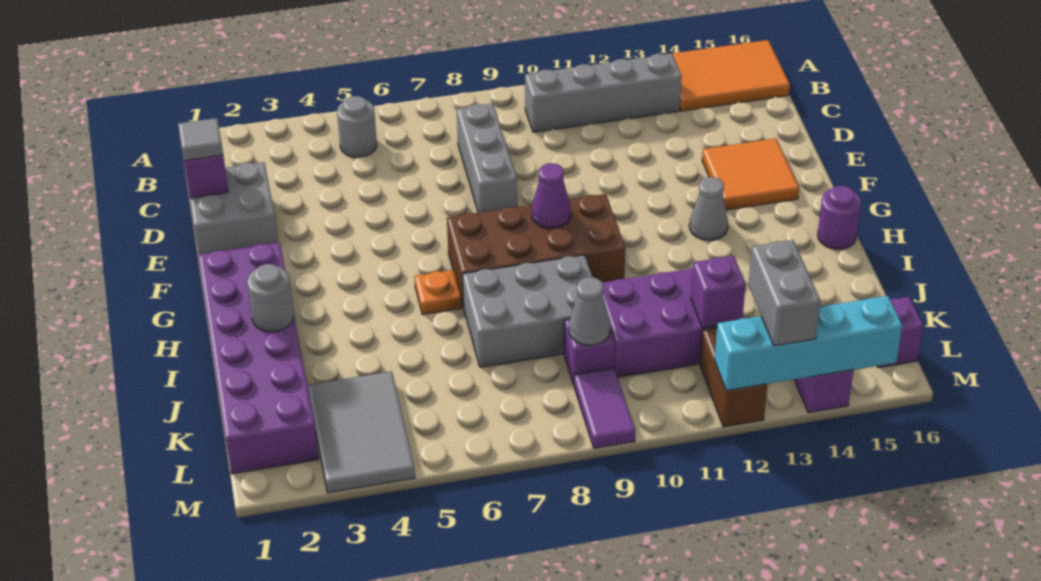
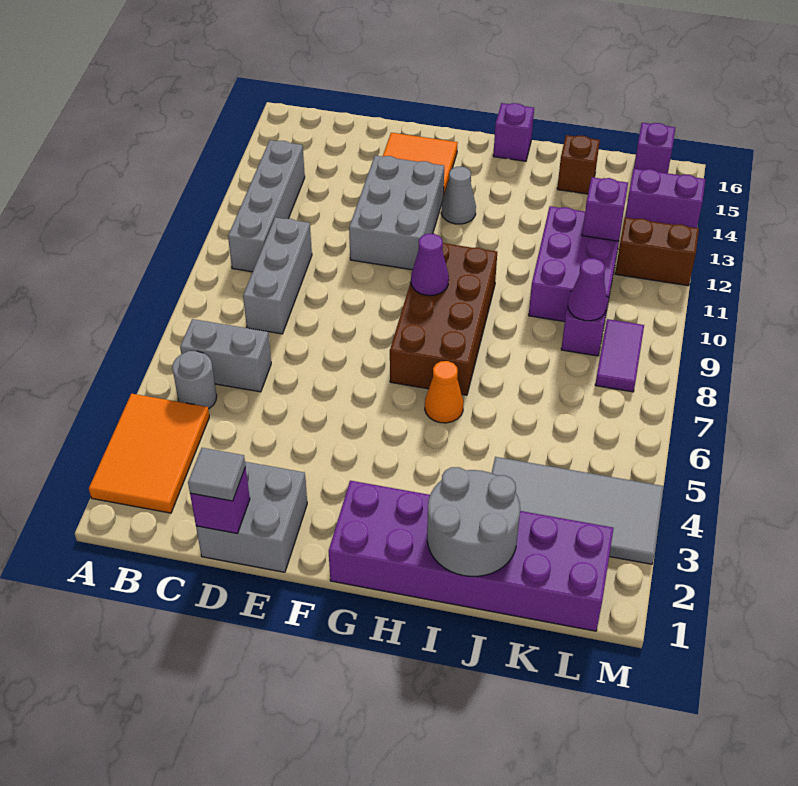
orange tile A14:B16 level 1 -> orange tile A2:B4 level 1
grey brick C8:E8 level 1 -> grey brick C8:C10 level 1
orange plate H6 level 1 -> orange cone H6 level 1
purple round brick H16 level 1 -> purple brick H16 level 1
grey round brick I2 level 2 -> grey round brick I1:J2 level 2
grey brick I7:J9 level 1 -> grey brick E11:F13 level 1
none -> brown brick J15 level 1
grey tile K3:M4 level 1 -> grey tile J3:M4 level 1
grey cone K9 level 2 -> purple cone K9 level 2
purple tile L9:M9 level 1 -> purple tile L8:L9 level 1
grey brick L13:M13 level 3 -> grey brick B6:C6 level 1
cyan brick M12:M15 level 2 -> none

